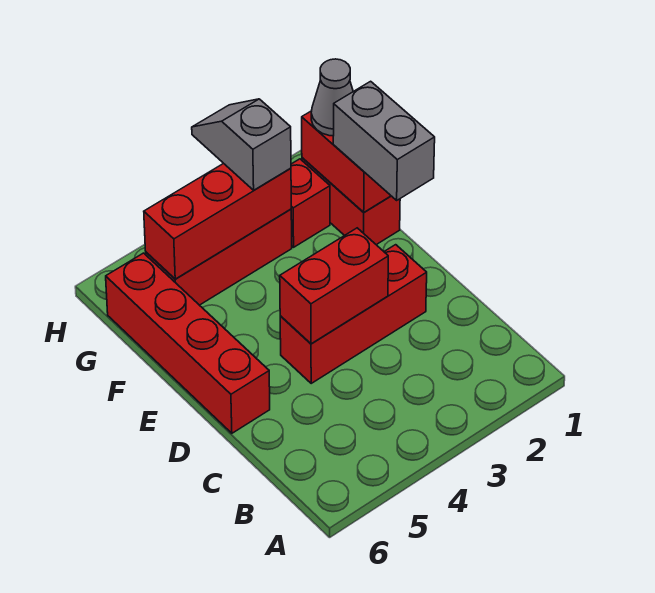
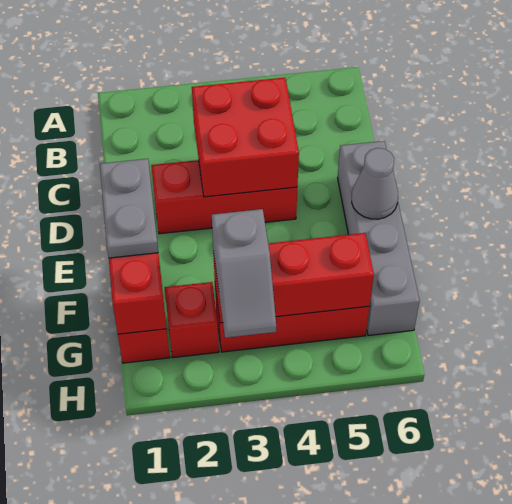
red brick D3:D4 level 2 -> red brick C3:D4 level 2
red brick D6:G6 level 1 -> grey brick D6:G6 level 1
grey brick E1:F1 level 3 -> grey plate E1:F1 level 3
grey cone G1 level 3 -> grey cone E6 level 2

